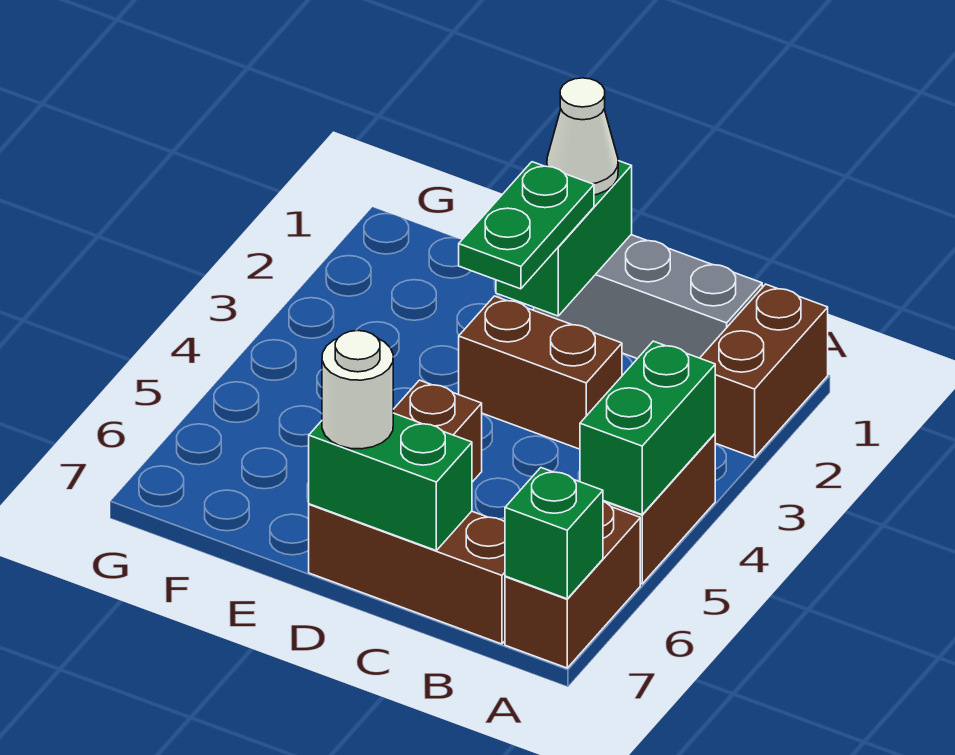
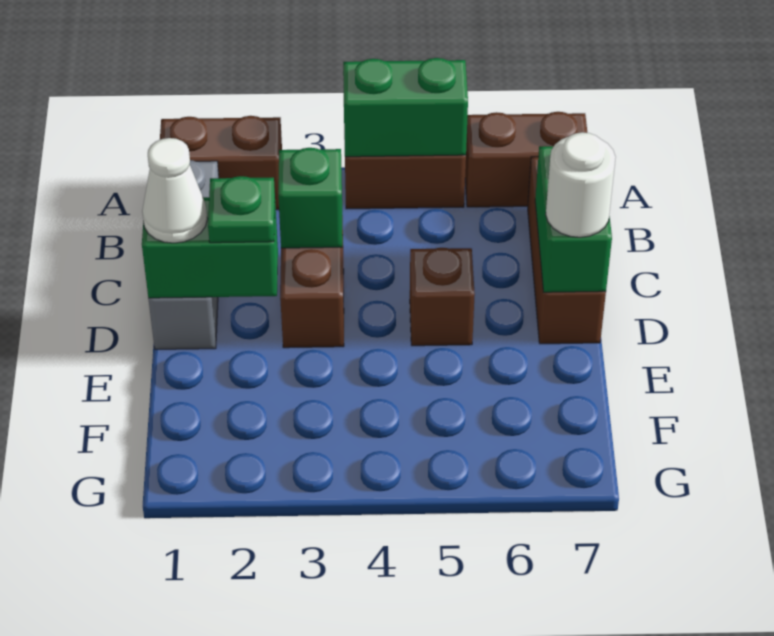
green brick A7 level 2 -> green brick C3 level 2
green plate D2:D3 level 3 -> green plate D2 level 3

